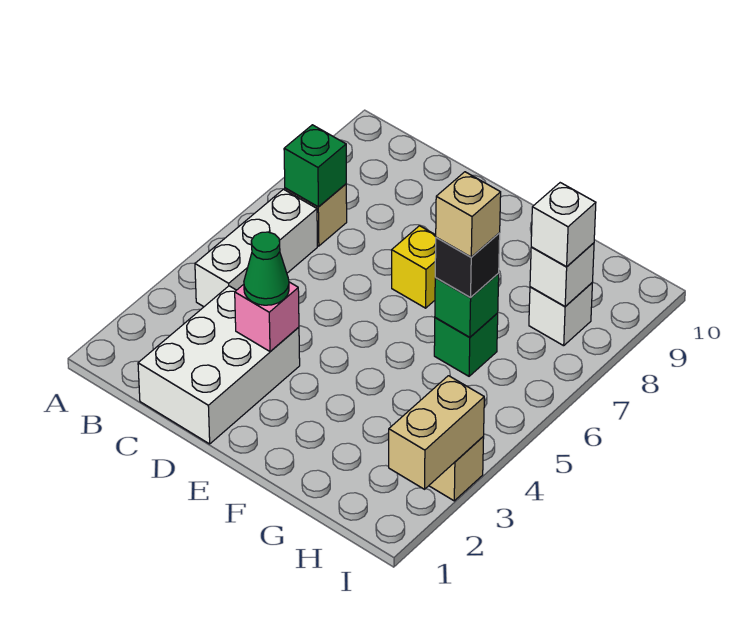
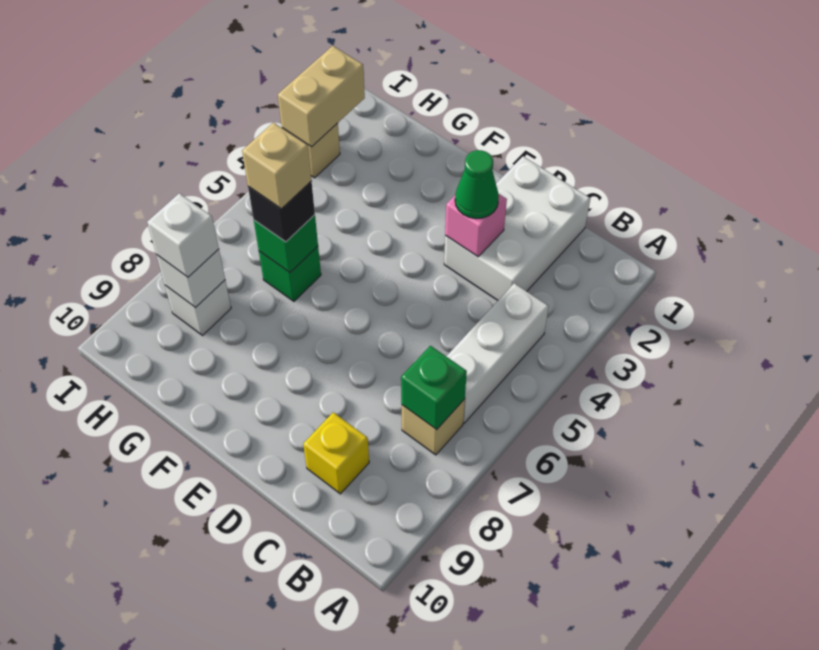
yellow brick E7 level 1 -> yellow brick C9 level 1

